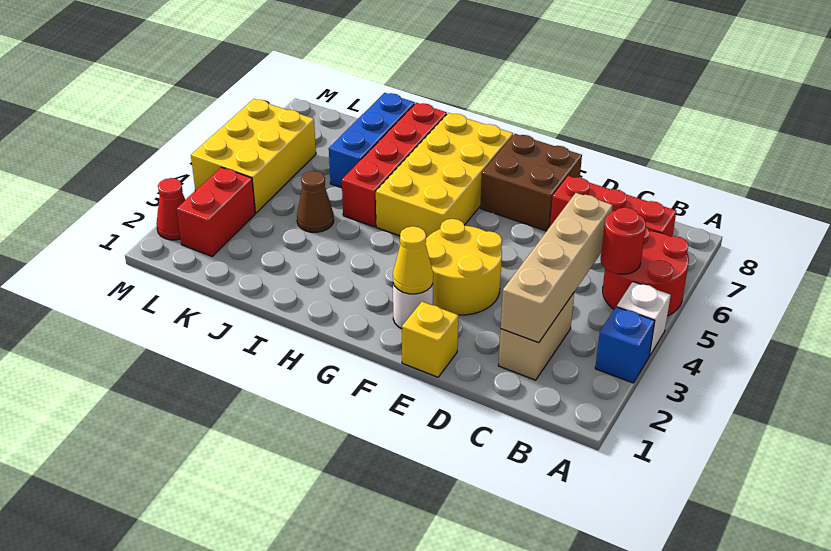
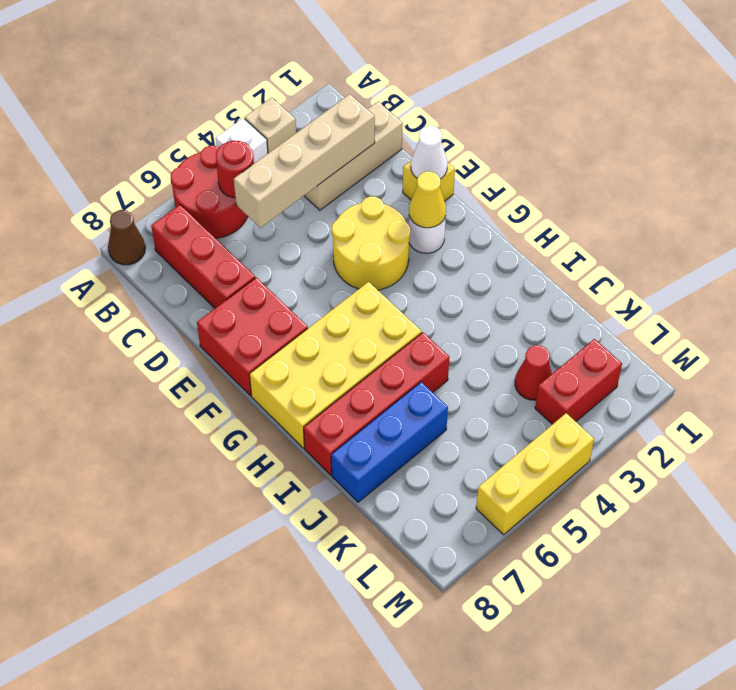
blue brick A3 level 1 -> tan brick A3 level 1
tan brick C2:C3 level 1 -> tan brick C1:C3 level 1
none -> white cone E1 level 2
brown brick E7:F8 level 1 -> red brick E7:F8 level 1
brown cone J4 level 1 -> brown cone A8 level 1
yellow brick L4:M6 level 1 -> yellow brick M4:M6 level 1
red cone M2 level 1 -> red cone K3 level 1

